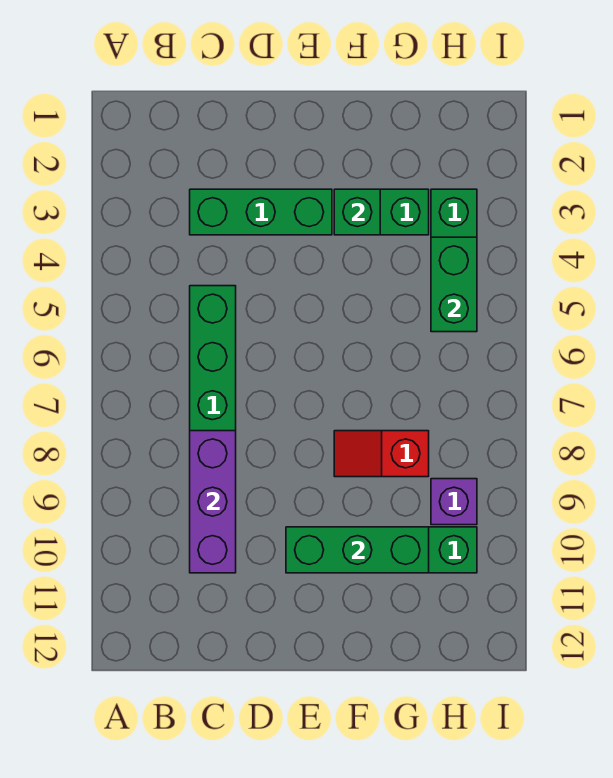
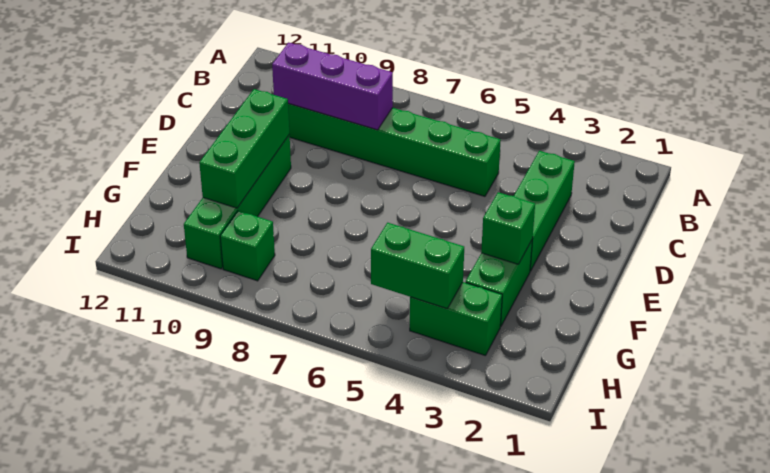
red slope F8:G8 level 1 top G -> none
purple brick H9 level 1 -> green brick H9 level 1

